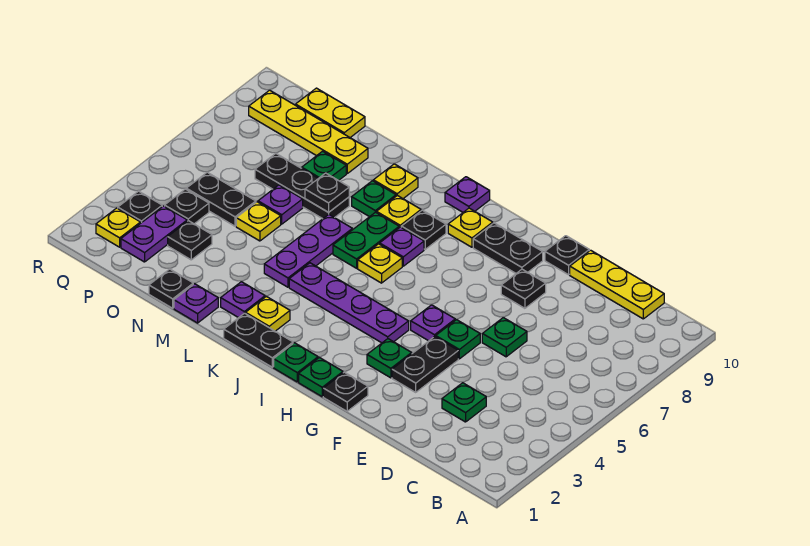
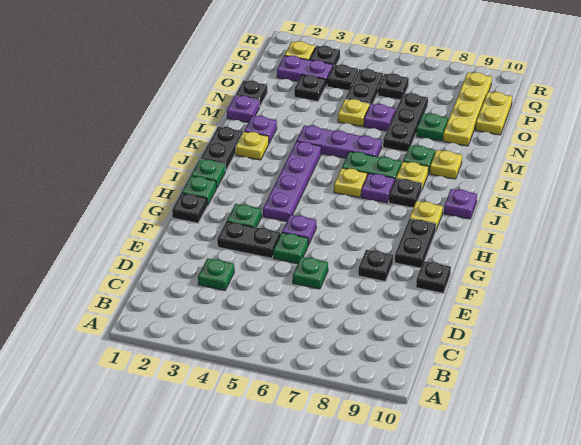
yellow plate C10:E10 level 1 -> none
black plate M7 level 2 -> black plate P6 level 1

